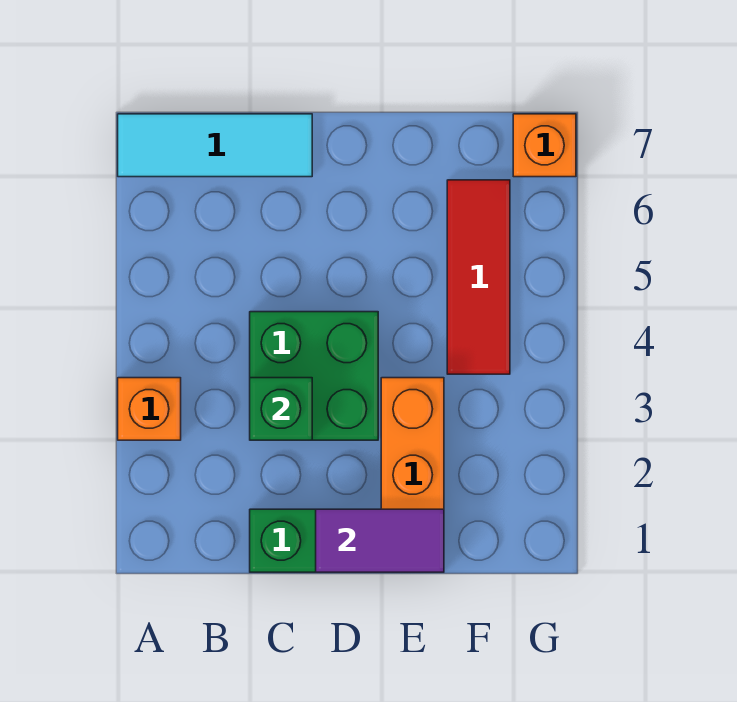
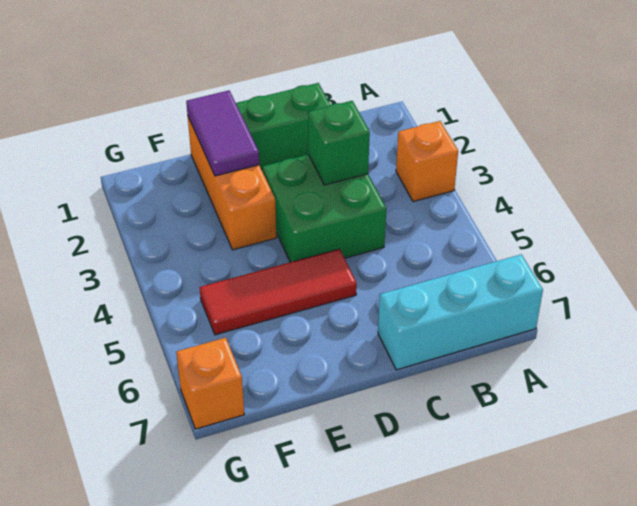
cyan tile A7:C7 level 1 -> cyan brick A7:C7 level 1
purple tile D1:E1 level 2 -> purple tile E1:E2 level 2
red tile F4:F6 level 1 -> red tile D5:F5 level 1

